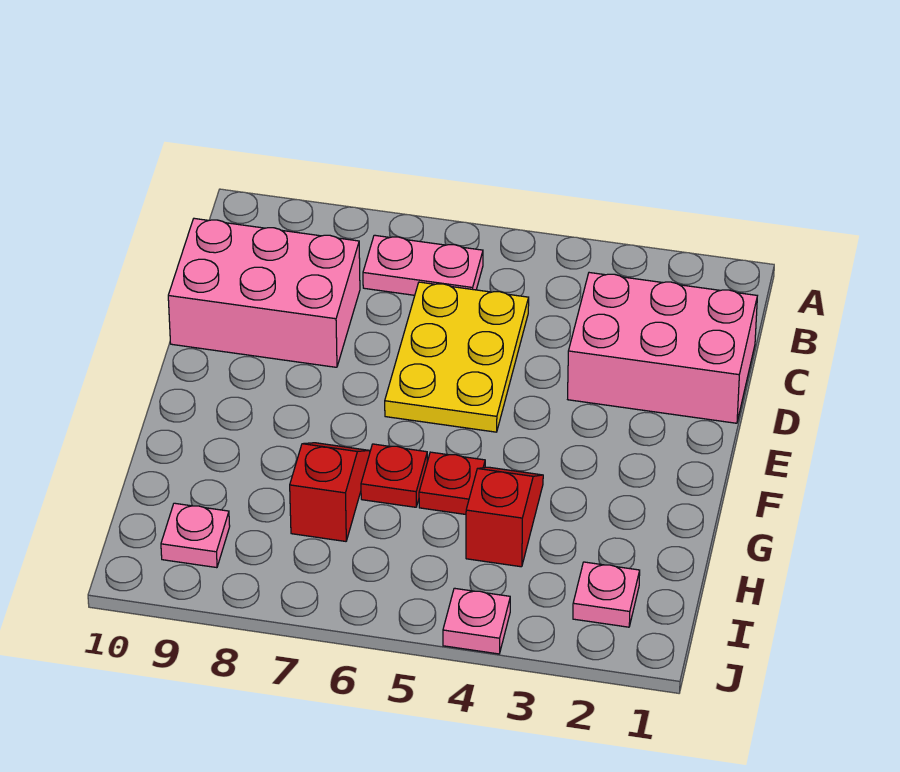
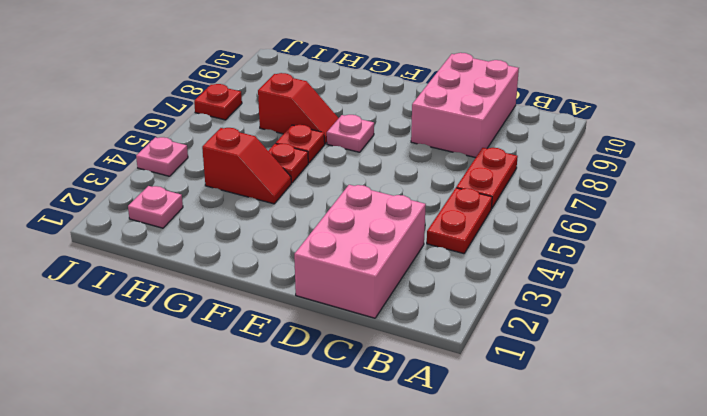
none -> red plate B4:B5 level 1
pink plate B6:B7 level 1 -> red plate B6:B7 level 1
yellow plate C5:E6 level 1 -> none
pink plate I9 level 1 -> pink plate F7 level 1
none -> red plate J7 level 1

